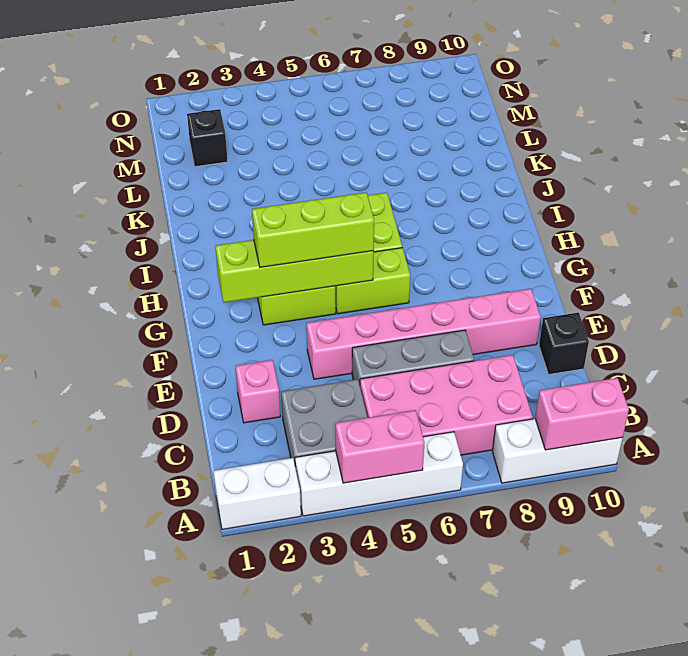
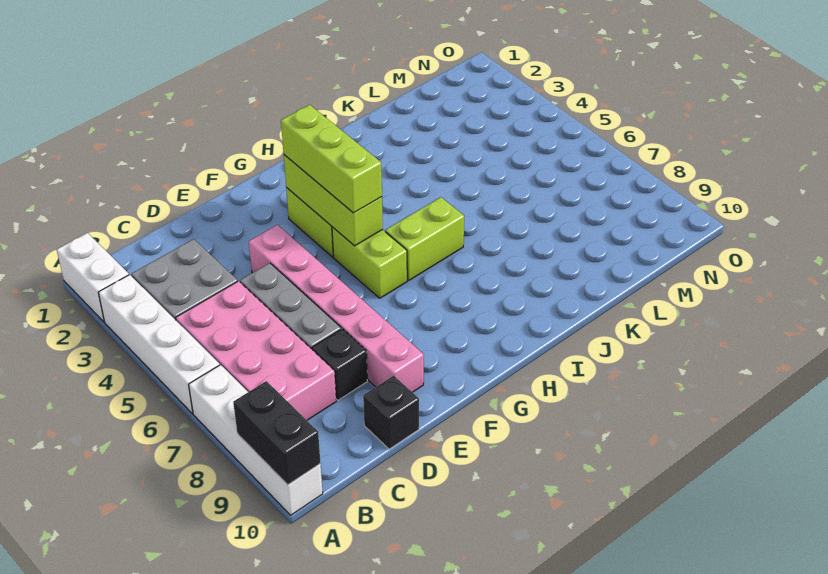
pink brick A4:A5 level 2 -> none
white brick A8:A10 level 1 -> white brick A7:A10 level 1
pink brick A9:A10 level 2 -> black brick A9:A10 level 2
pink brick D2 level 1 -> none
lime brick G2:G5 level 2 -> lime brick G3:G5 level 2
black brick M2 level 1 -> black brick D8 level 1

